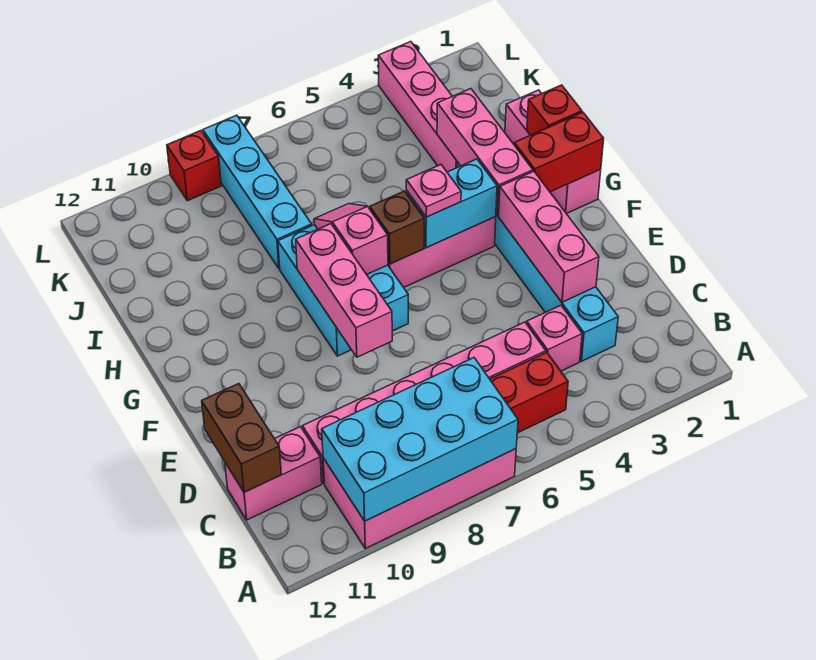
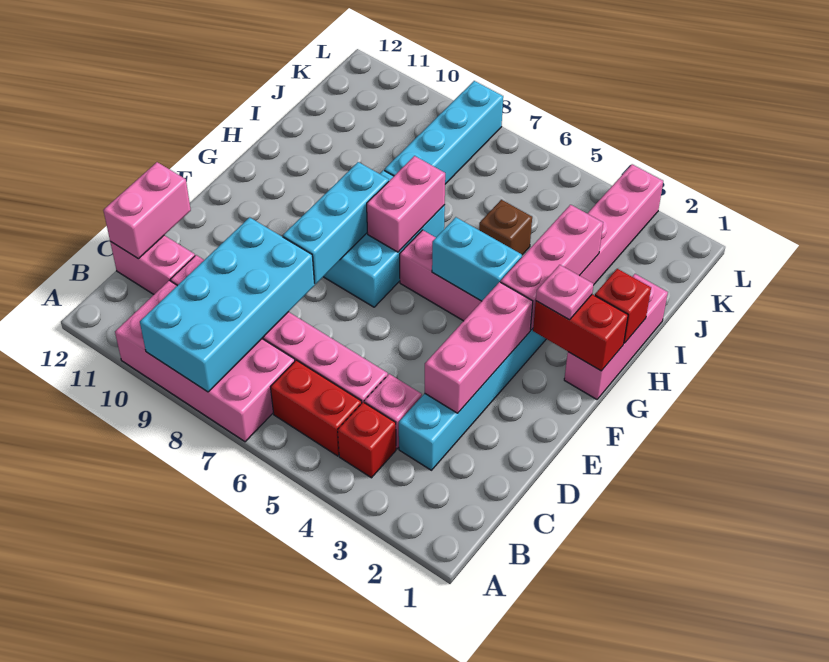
cyan brick A7:B10 level 2 -> cyan brick A8:D9 level 2
brown brick C12:D12 level 2 -> pink brick C12:D12 level 2
pink brick E8:G8 level 2 -> cyan brick E8:G8 level 2
pink plate G5 level 3 -> pink plate G2 level 3
brown brick G6 level 2 -> brown brick I5 level 1
pink slope G7:H7 level 2 top G -> pink brick G7:H7 level 2
red brick L9 level 1 -> red brick B4 level 1

